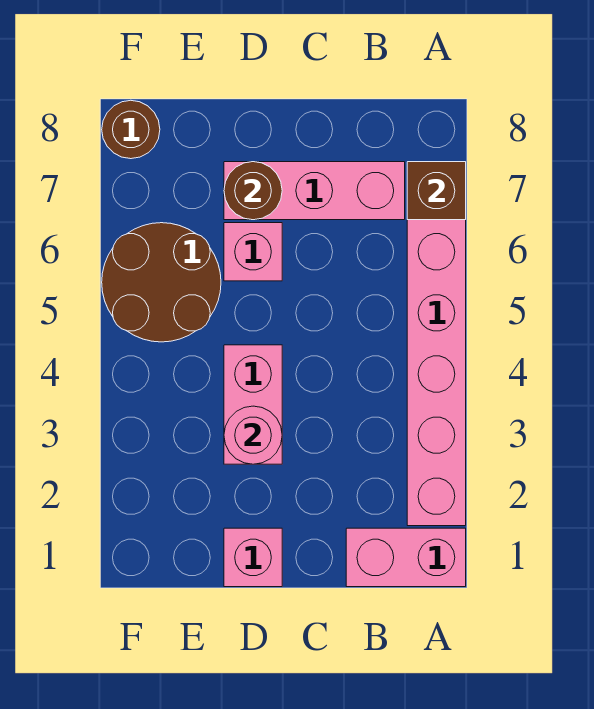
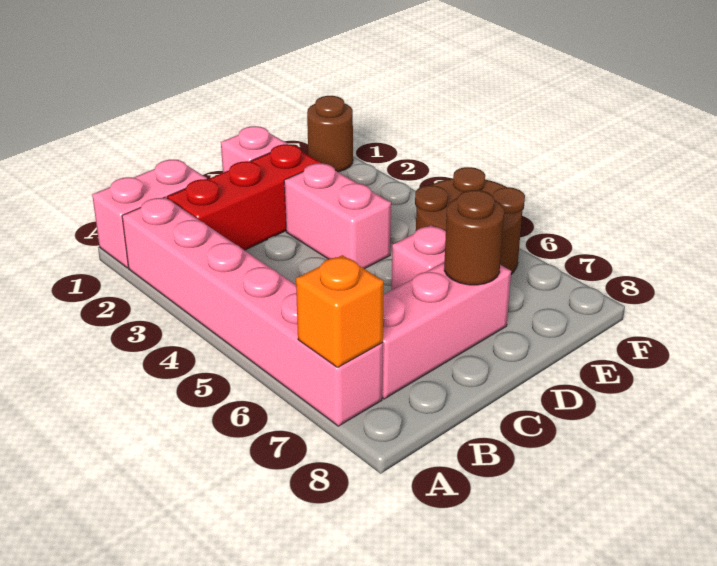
brown brick A7 level 2 -> orange brick A7 level 2
none -> red brick B2:D2 level 1
pink round brick D3 level 2 -> none
brown round brick F8 level 1 -> brown round brick F1 level 1

